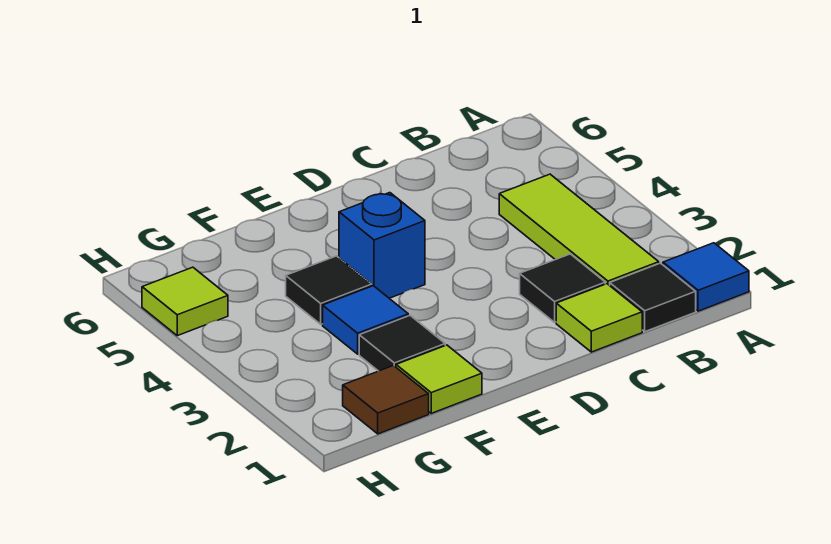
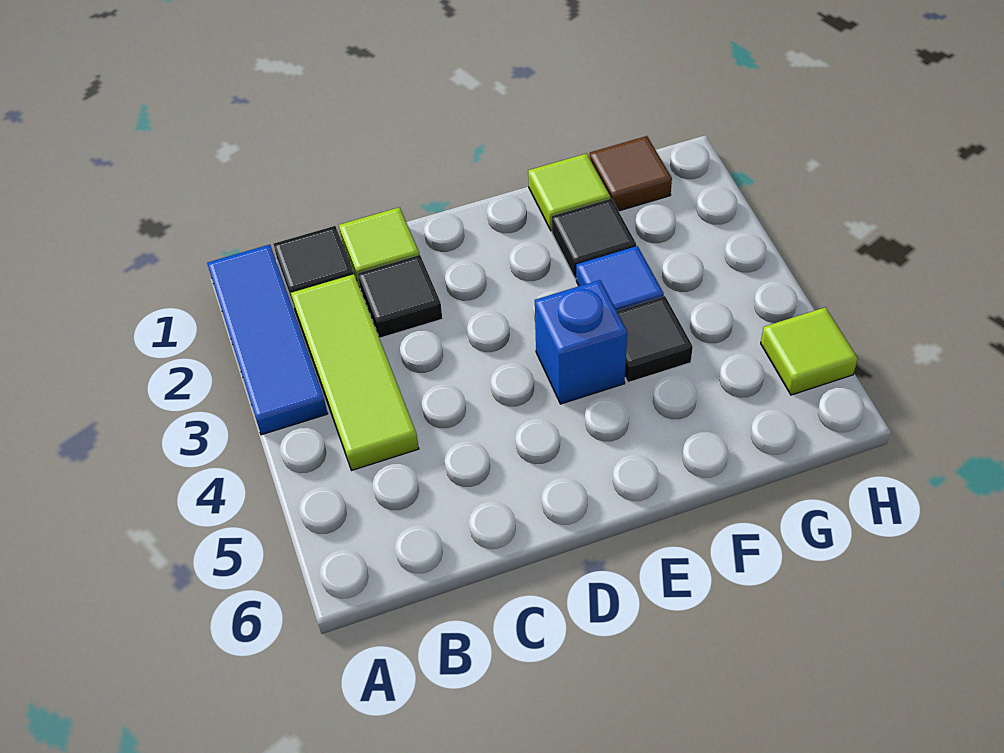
blue tile A1 level 1 -> blue tile A1:A3 level 1

